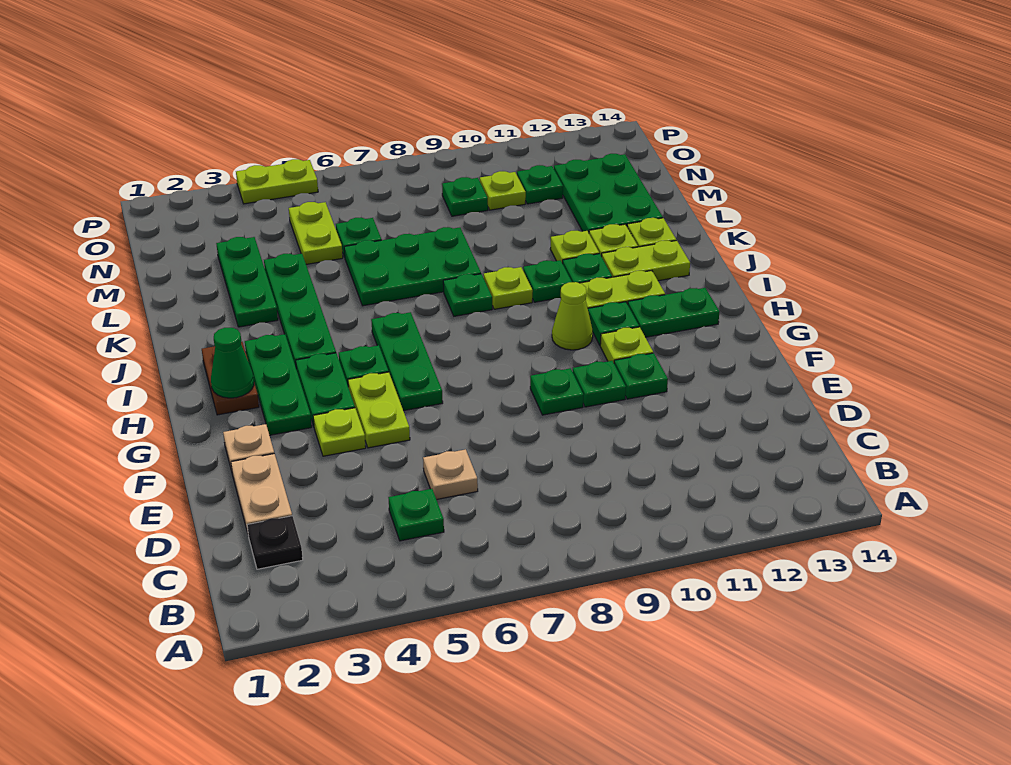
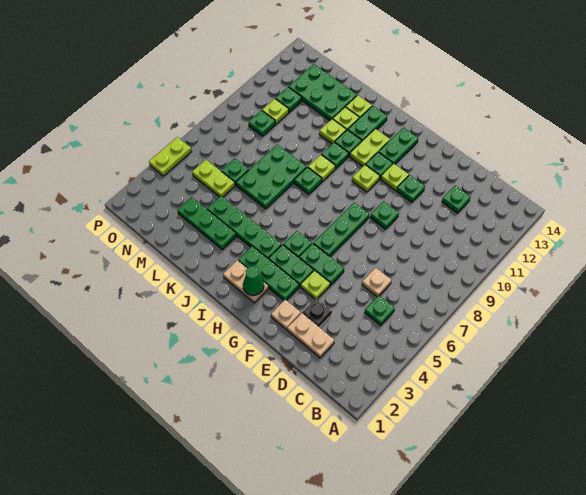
black plate C2 level 1 -> black plate E3 level 1
lime plate F5:G5 level 1 -> green plate F5:G5 level 1
green plate F10 level 1 -> green plate D12 level 1
green plate G6:I6 level 1 -> green plate G6:G8 level 1
brown plate H2:I2 level 1 -> tan plate H2:I2 level 1
lime cone H10 level 1 -> lime plate H10 level 1
lime plate J12:J13 level 1 -> green plate J12:J13 level 1

